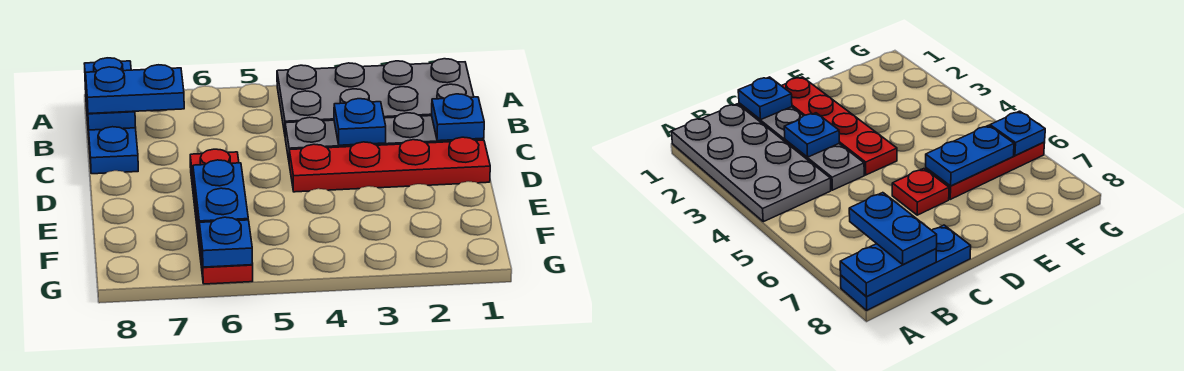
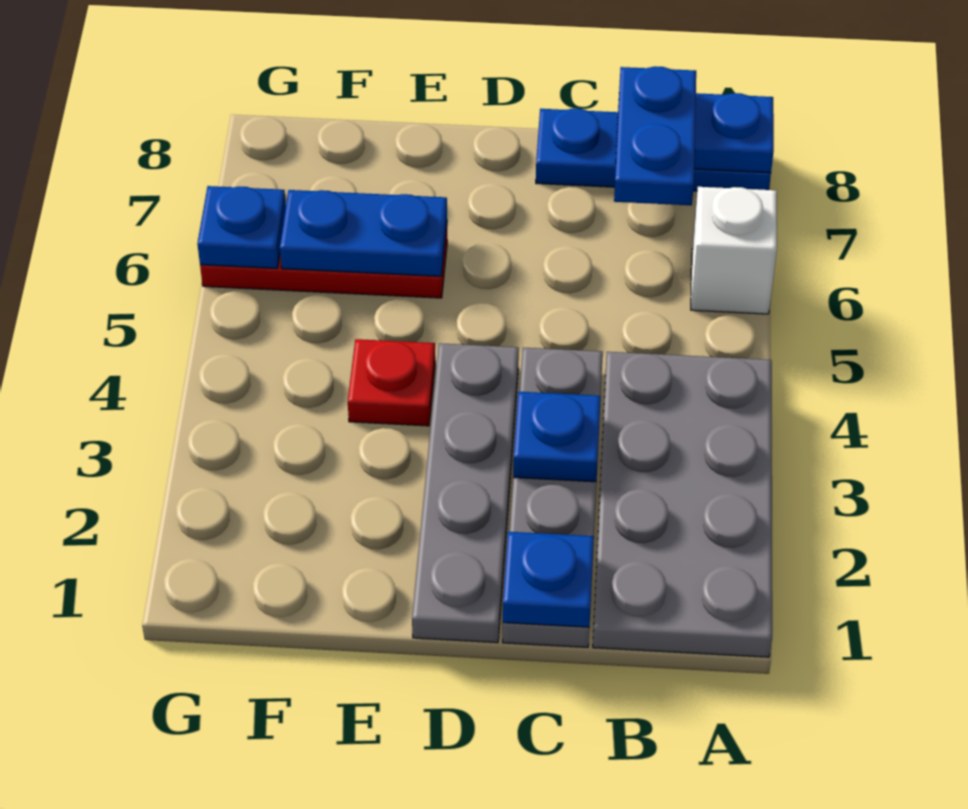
none -> white brick A6 level 1
red plate D1:D4 level 1 -> grey plate D1:D4 level 1
red plate D6 level 1 -> red plate E4 level 1

